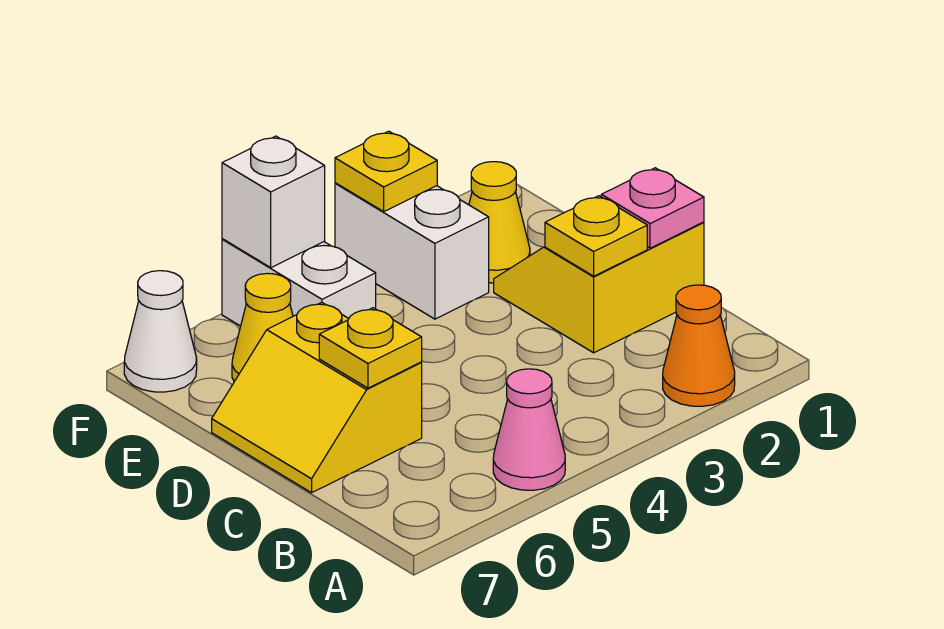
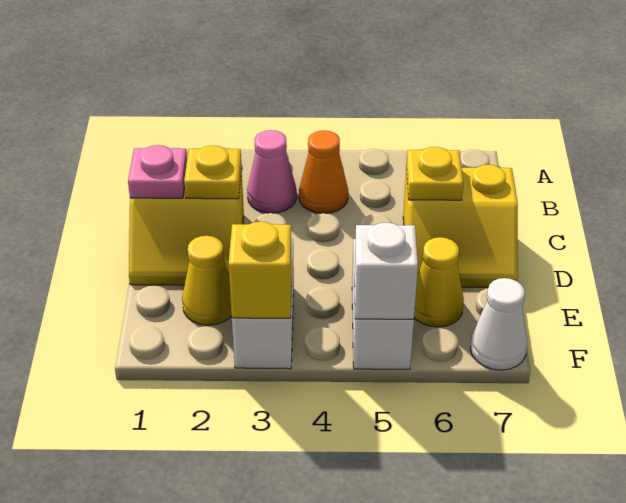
orange cone A2 level 1 -> orange cone B4 level 1
pink cone A5 level 1 -> pink cone B3 level 1
yellow slope C6:D7 level 1 top 6 -> yellow slope C6:D7 level 1 top C
yellow plate F3 level 2 -> yellow brick F3 level 2

